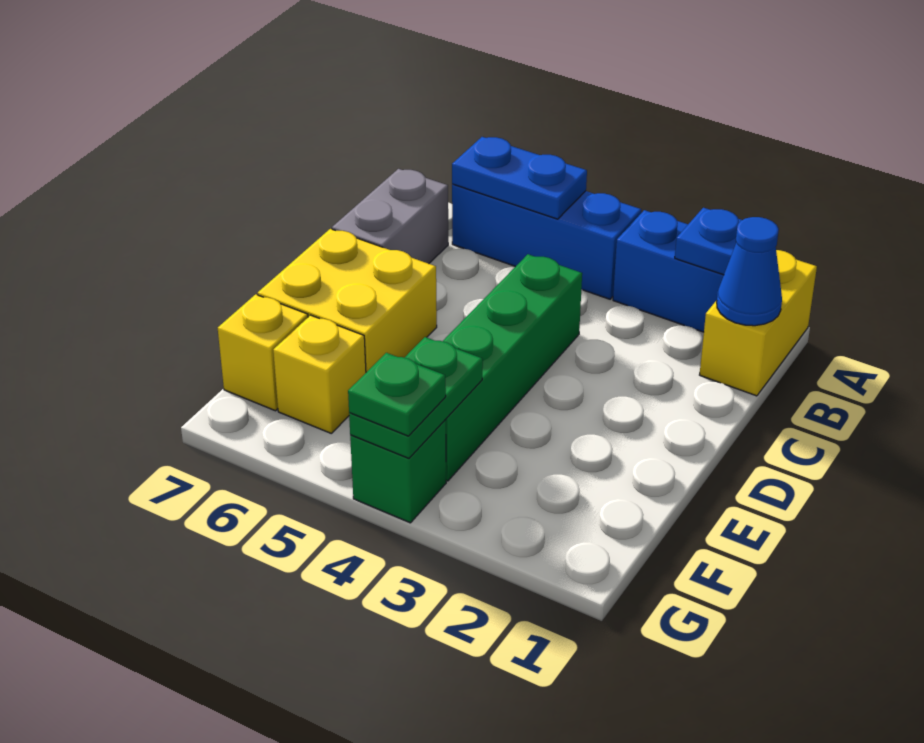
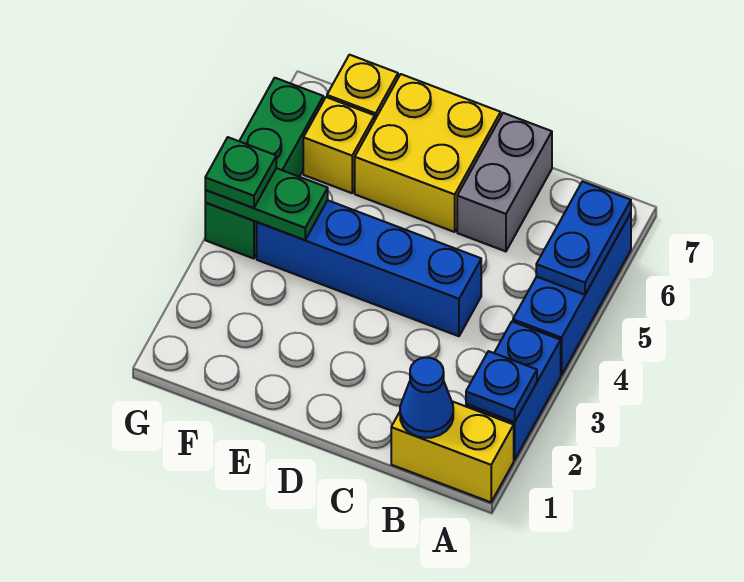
grey brick B7:C7 level 1 -> grey brick C6:C7 level 1
green brick C4:F4 level 1 -> blue brick C4:F4 level 1
green brick G4 level 1 -> green brick G4:G6 level 1

